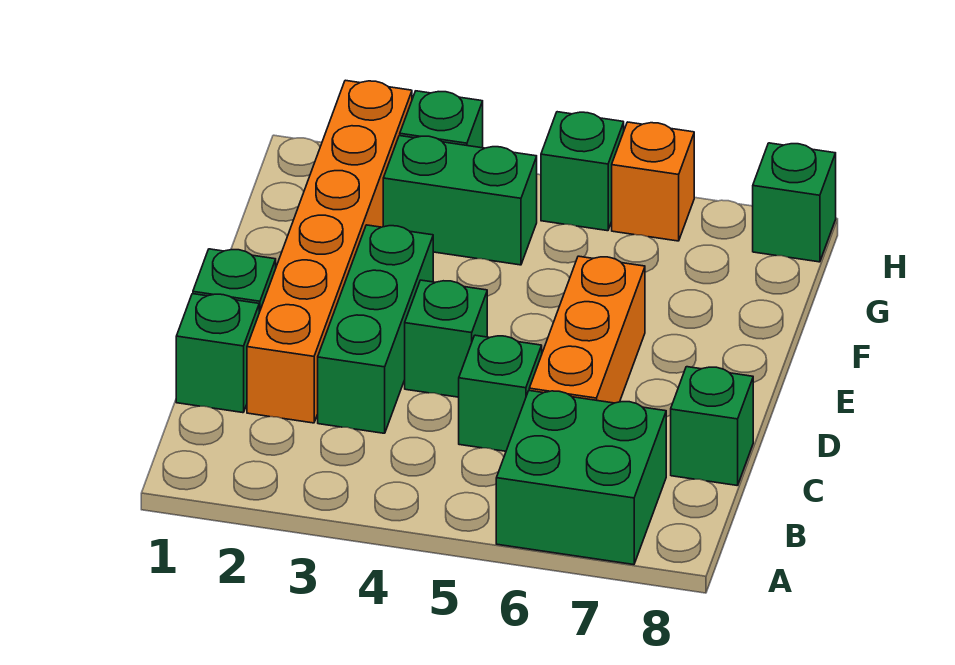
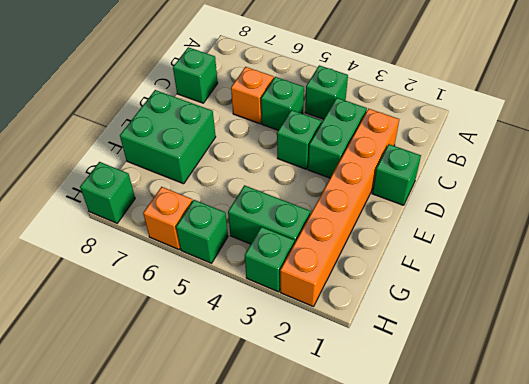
green brick A6:B7 level 1 -> green brick E7:F8 level 1
green brick C1 level 1 -> green brick B4 level 1
green brick C3:E3 level 1 -> green brick C3:D3 level 1
orange brick C6:E6 level 1 -> orange brick C6 level 1

